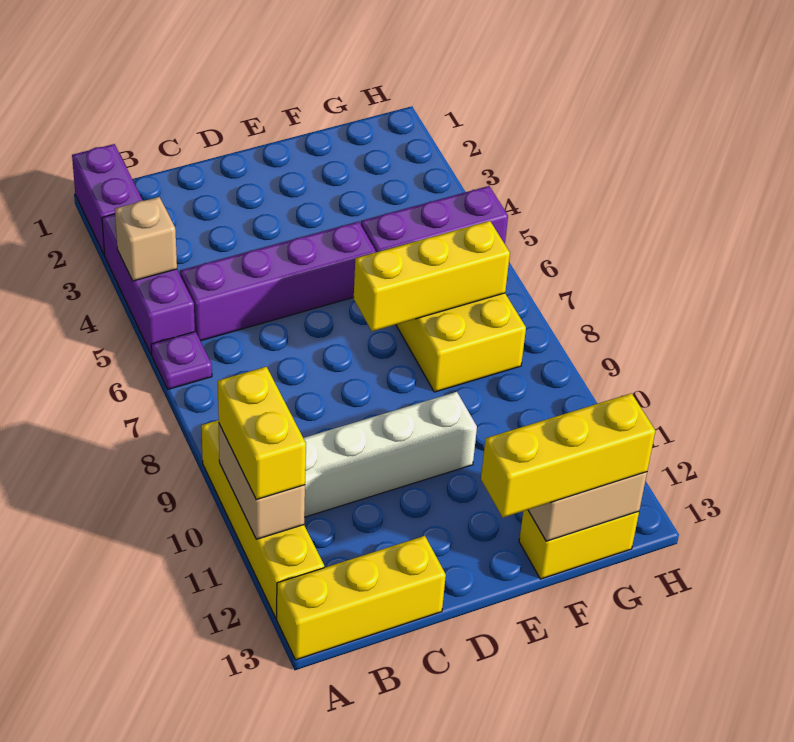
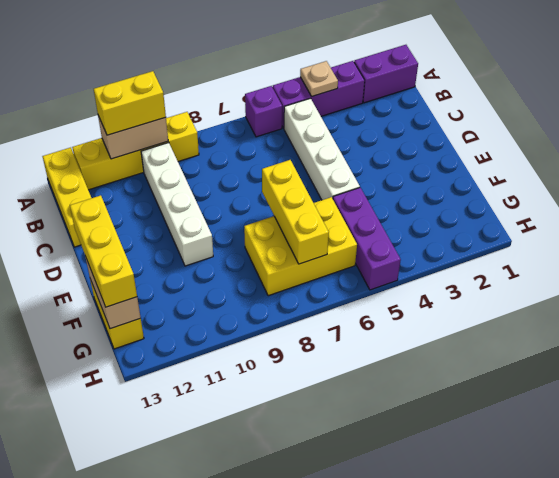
tan brick A4 level 2 -> tan plate A4 level 2
purple plate A6 level 1 -> purple brick A6 level 1
purple brick B5:E5 level 1 -> white brick B5:E5 level 1

